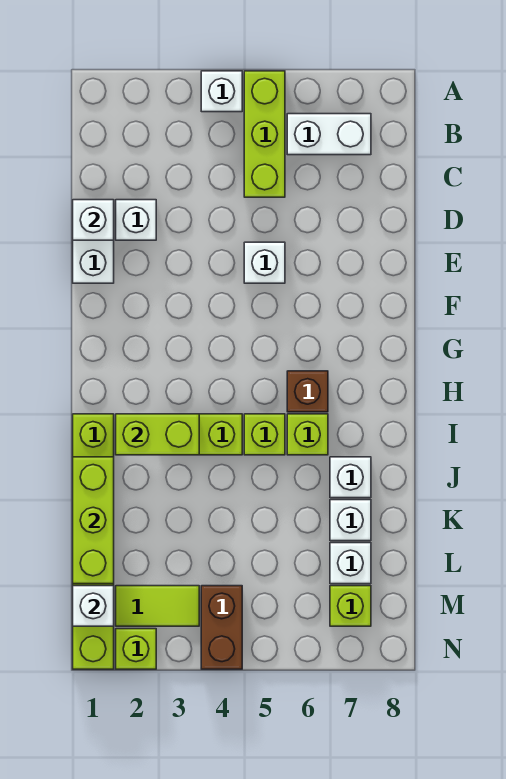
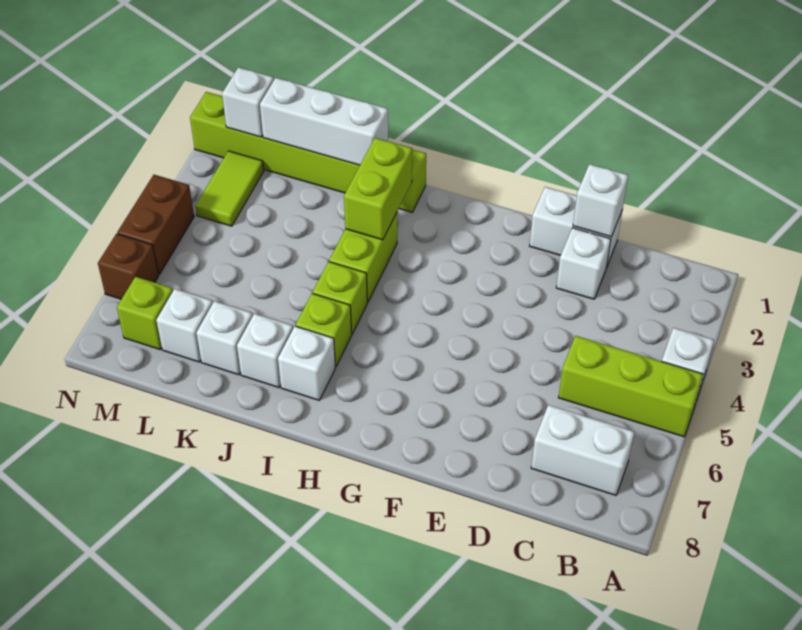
white brick B6:B7 level 1 -> white brick B7:C7 level 1
white brick E5 level 1 -> white brick I7 level 1
brown brick H6 level 1 -> brown brick N6 level 1
lime brick J1:L1 level 2 -> white brick J1:L1 level 2
brown brick M4:N4 level 1 -> brown brick N4:N5 level 1
lime brick N2 level 1 -> none

